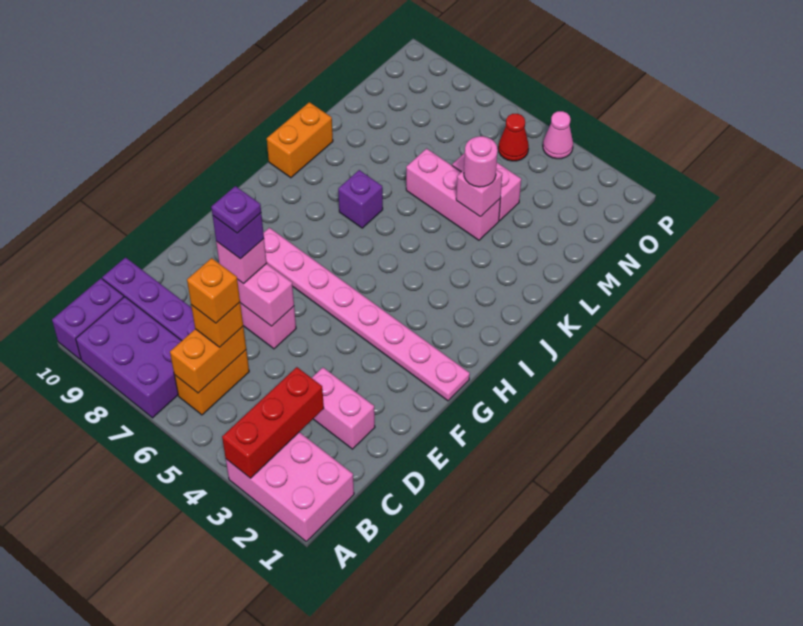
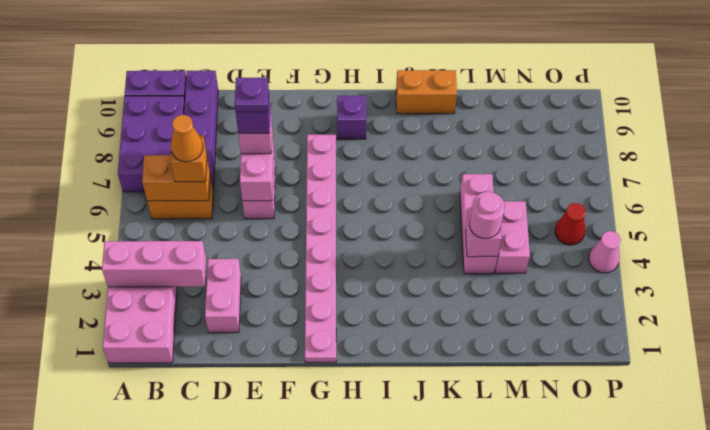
red brick A3:C3 level 2 -> pink brick A3:C3 level 2
orange brick C6 level 4 -> orange cone C6 level 4
purple brick J7 level 1 -> purple brick H9 level 1

